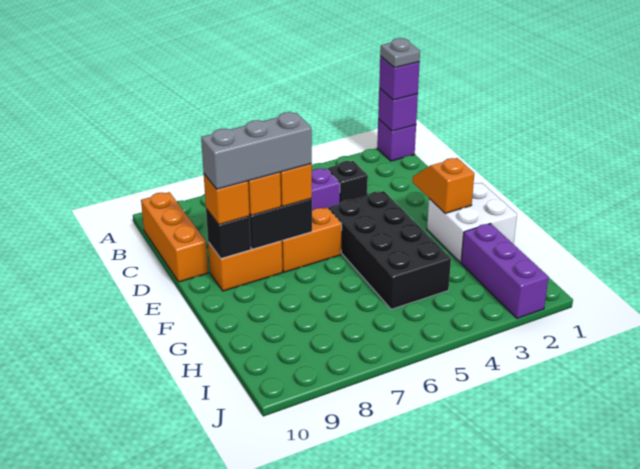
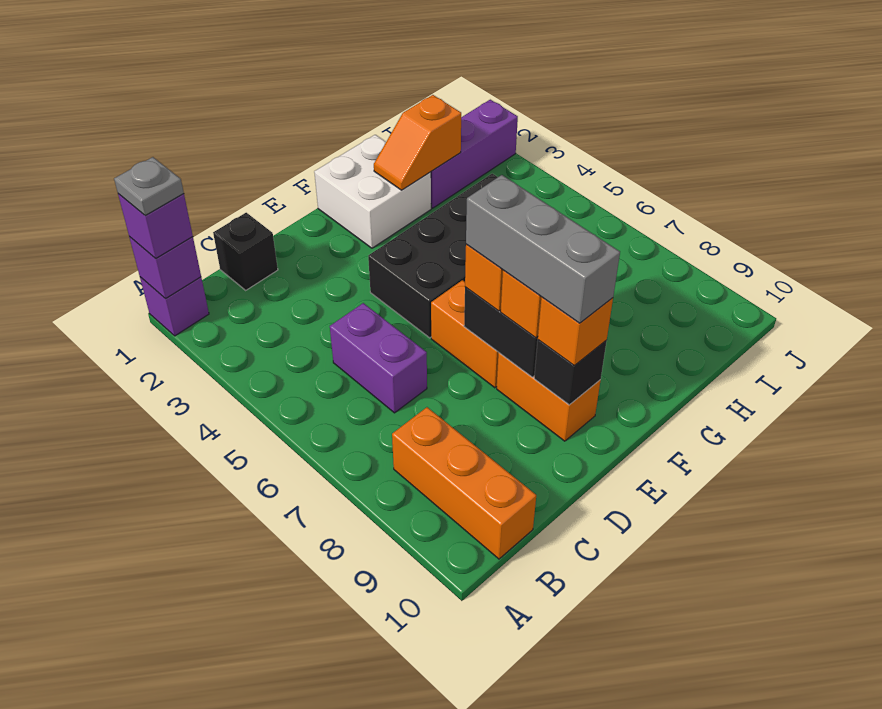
orange brick B10:D10 level 1 -> orange brick B8:B10 level 1
black brick C4 level 1 -> black brick C1 level 1
orange slope E2:F2 level 2 top F -> orange slope G2:H2 level 2 top H

